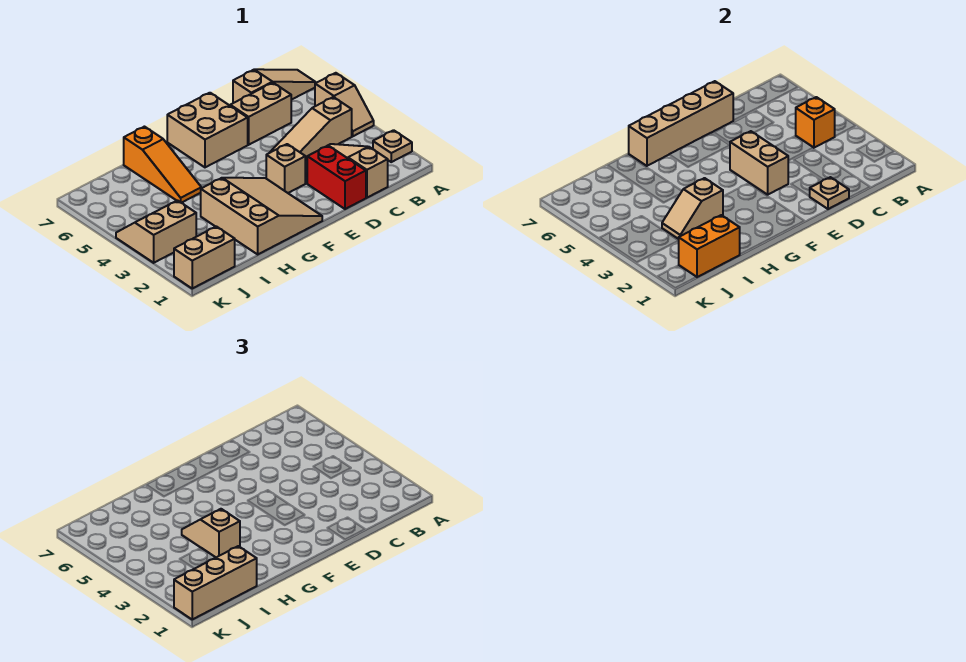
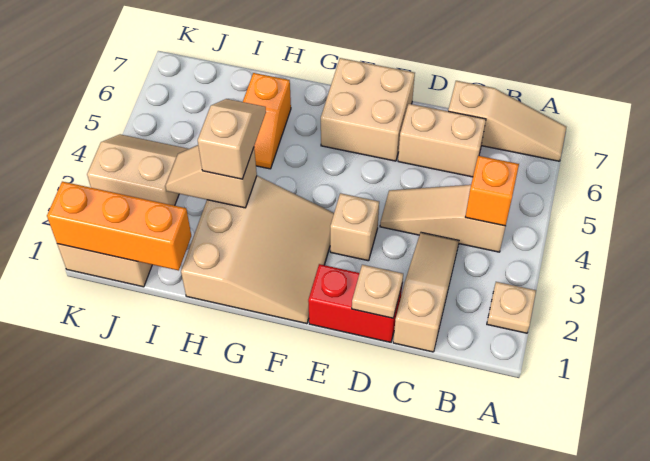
tan slope A4:A5 level 1 top 5 -> none
red brick D1:D2 level 1 -> red brick D1:E1 level 1
tan brick D7:G7 level 2 -> none
tan brick E3:E4 level 2 -> none
orange slope H5:H7 level 1 top 7 -> orange slope H5:H6 level 1 top 6
orange brick I1:J1 level 2 -> orange brick I1:K1 level 2
tan brick I1:K1 level 3 -> none

